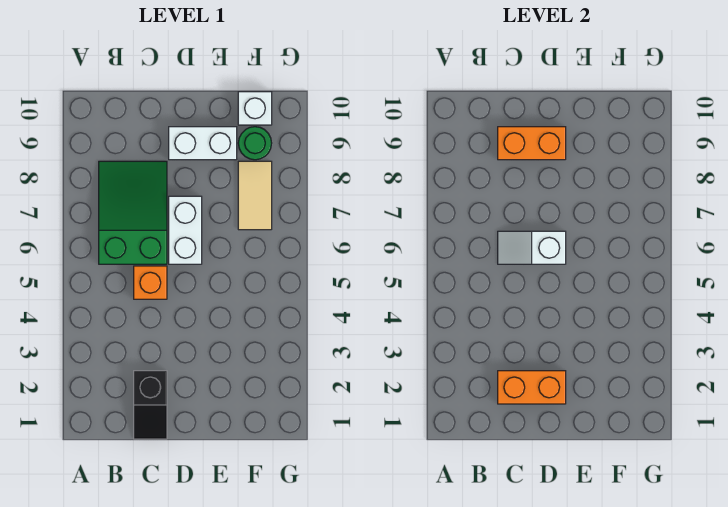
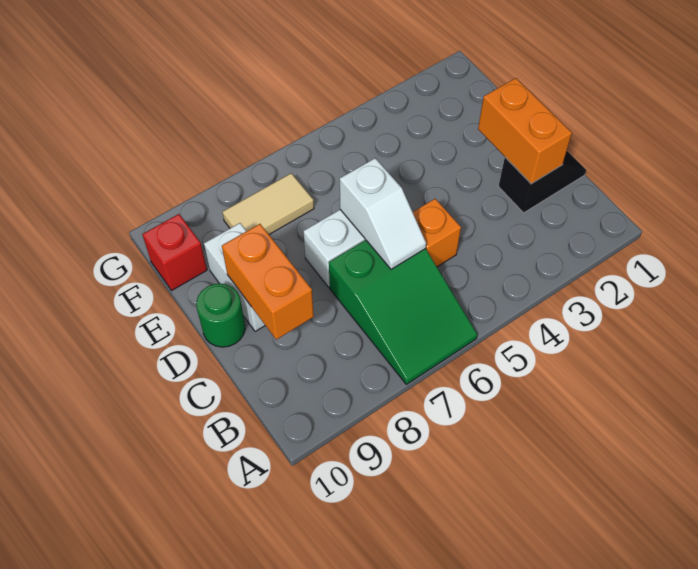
green slope B6:C8 level 1 top 6 -> green slope A6:C7 level 1 top C
green round brick F9 level 1 -> green round brick D10 level 1
white brick F10 level 1 -> red brick F10 level 1

